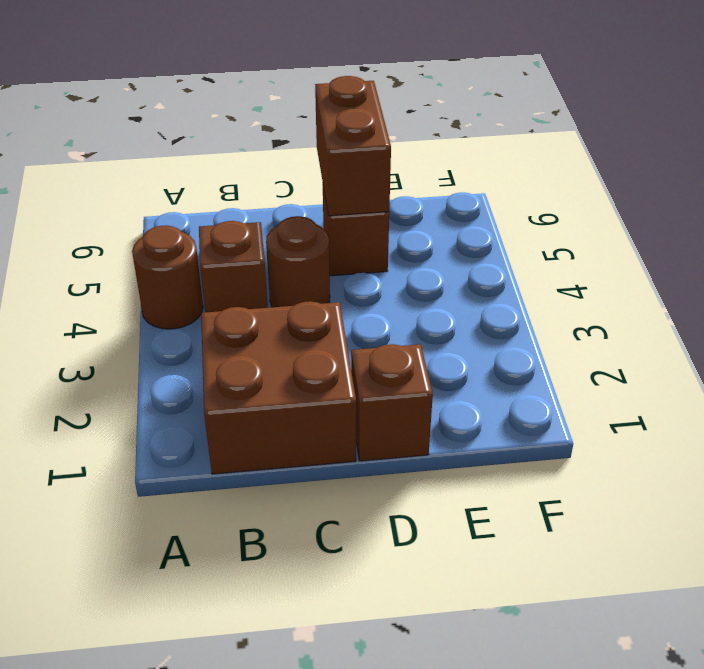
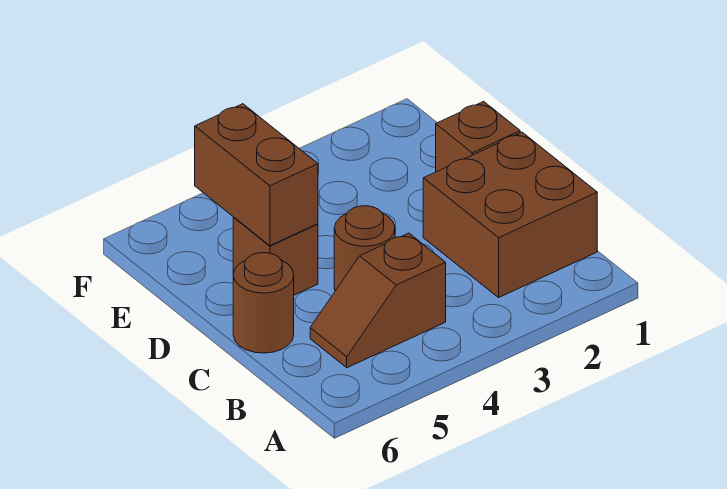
brown round brick A4 level 1 -> brown round brick C6 level 1
brown brick D5:D6 level 2 -> brown brick D5:E5 level 2

